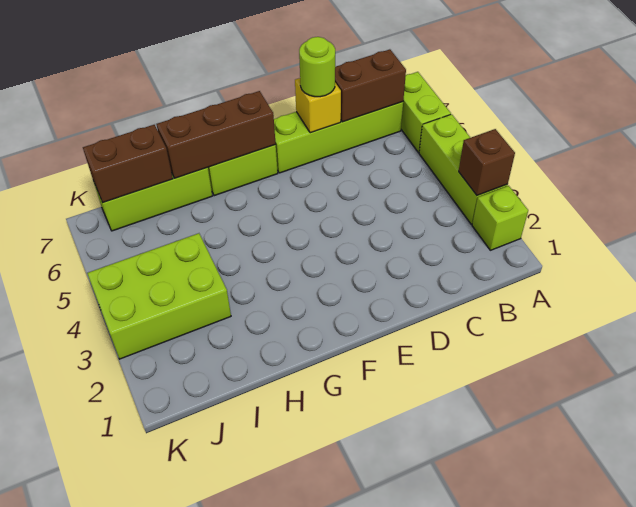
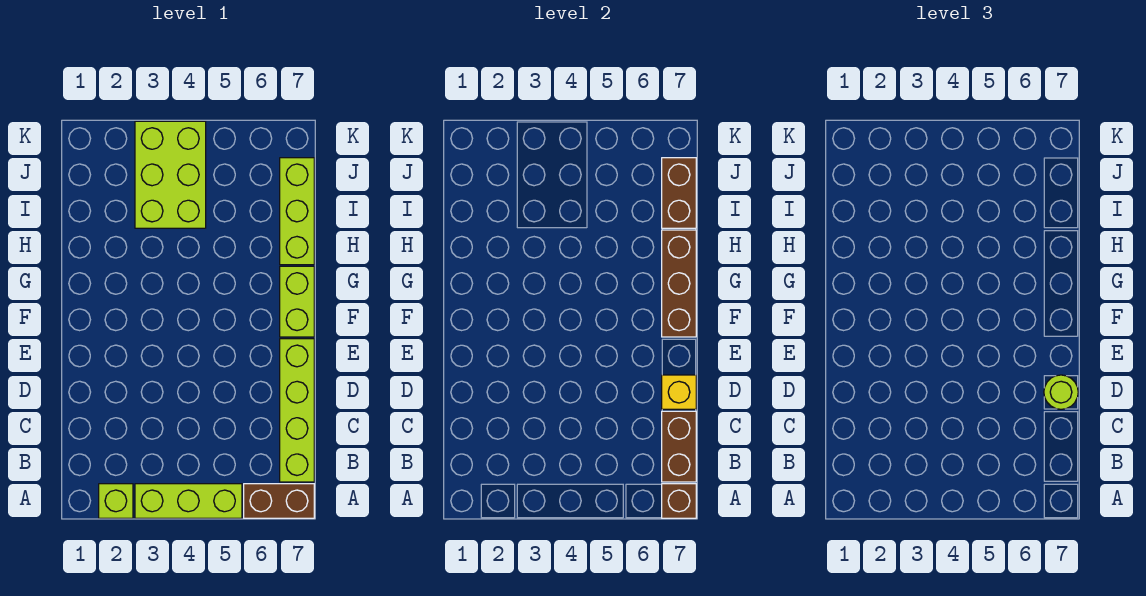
brown brick A3 level 2 -> brown brick A7 level 2
lime brick A6:A7 level 1 -> brown brick A6:A7 level 1

